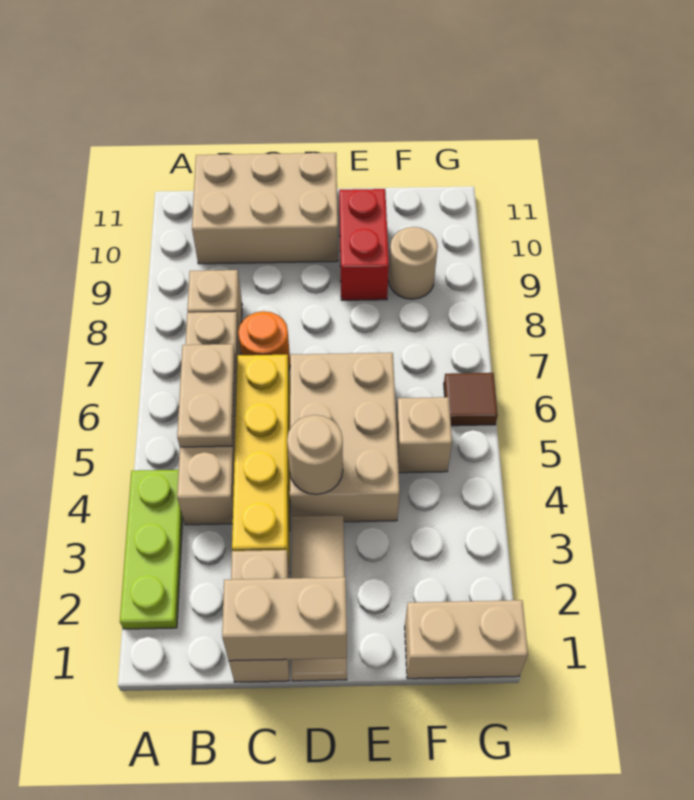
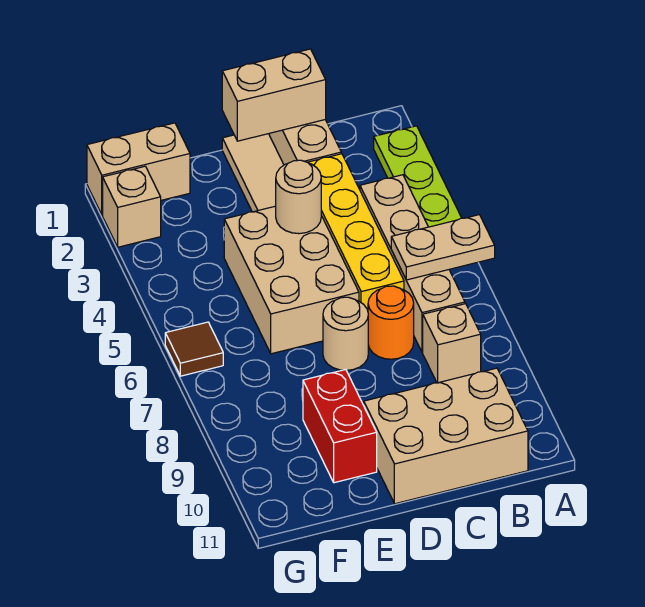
tan plate B5:B6 level 2 -> tan plate A6:B6 level 2
tan brick F5 level 1 -> tan brick G2 level 1
tan round brick F9 level 1 -> tan round brick D7 level 1

